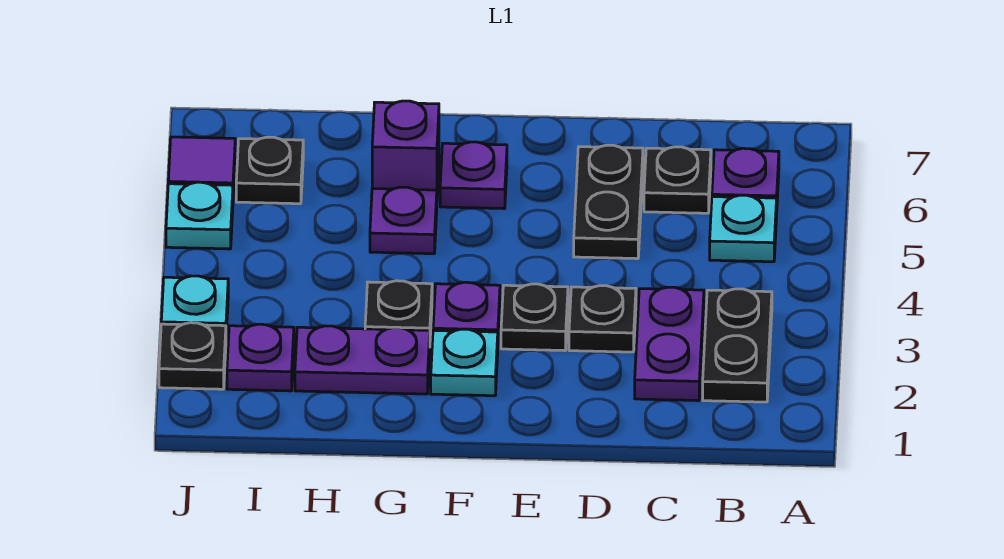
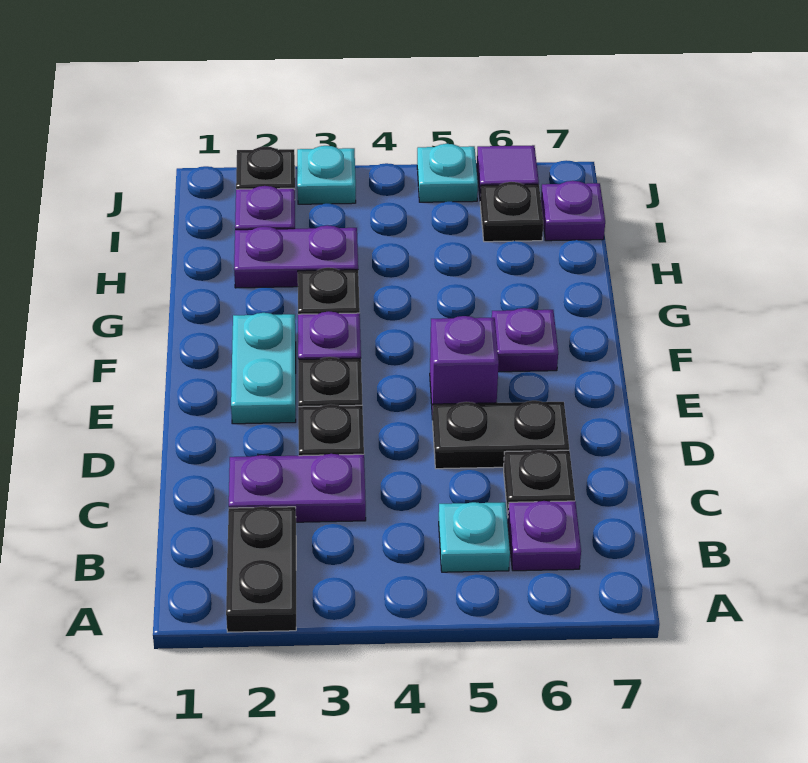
black plate B2:B3 level 1 -> black plate A2:B2 level 1
cyan plate F2 level 1 -> cyan plate E2:F2 level 1
purple plate G2:H2 level 1 -> purple plate H2:H3 level 1
purple plate G5 level 1 -> purple plate I7 level 1
purple brick G6 level 1 -> purple brick E5 level 1

